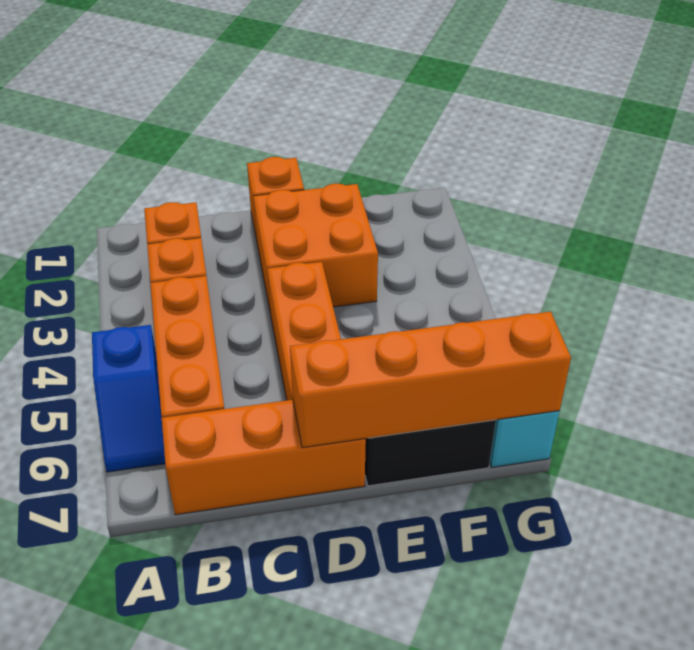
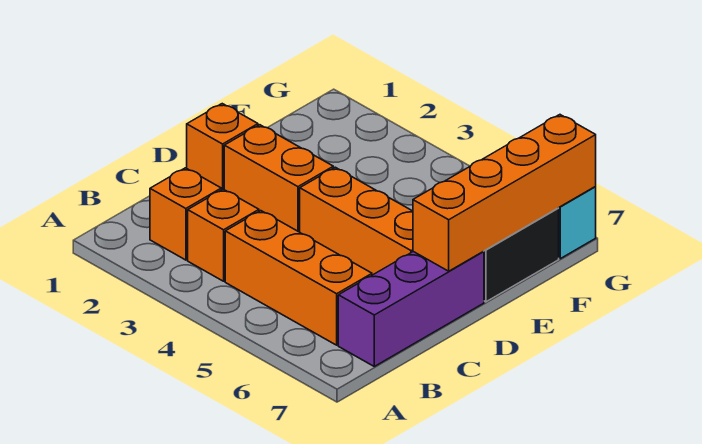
blue slope A5:A6 level 1 top 5 -> none
orange brick B7:D7 level 1 -> purple brick B7:D7 level 1
orange brick D2:E3 level 1 -> orange brick D2:D3 level 1

